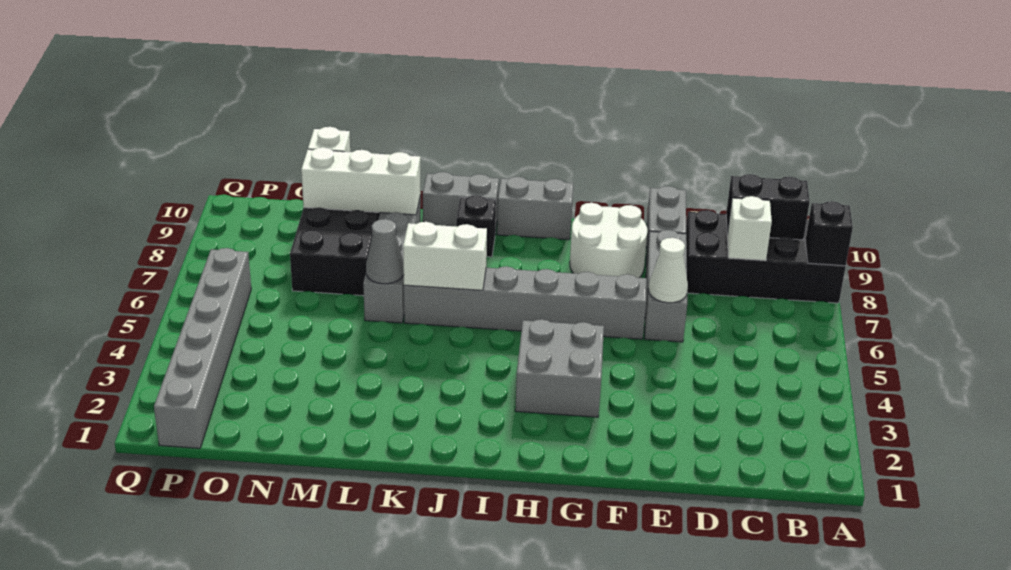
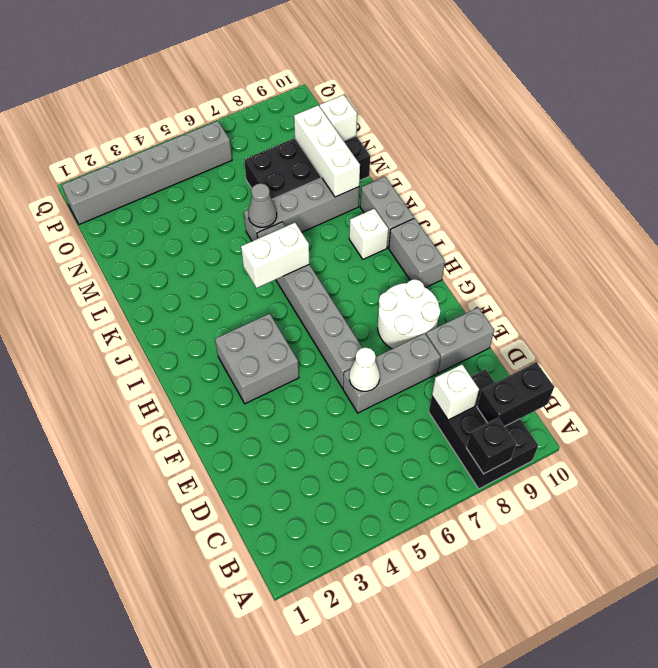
black brick A8:D9 level 1 -> black brick A8:C9 level 1
black brick B9:C9 level 2 -> black brick B9:B10 level 2
white brick J6:K6 level 2 -> white brick J5:J6 level 2
black brick J9 level 1 -> white brick J9 level 1

